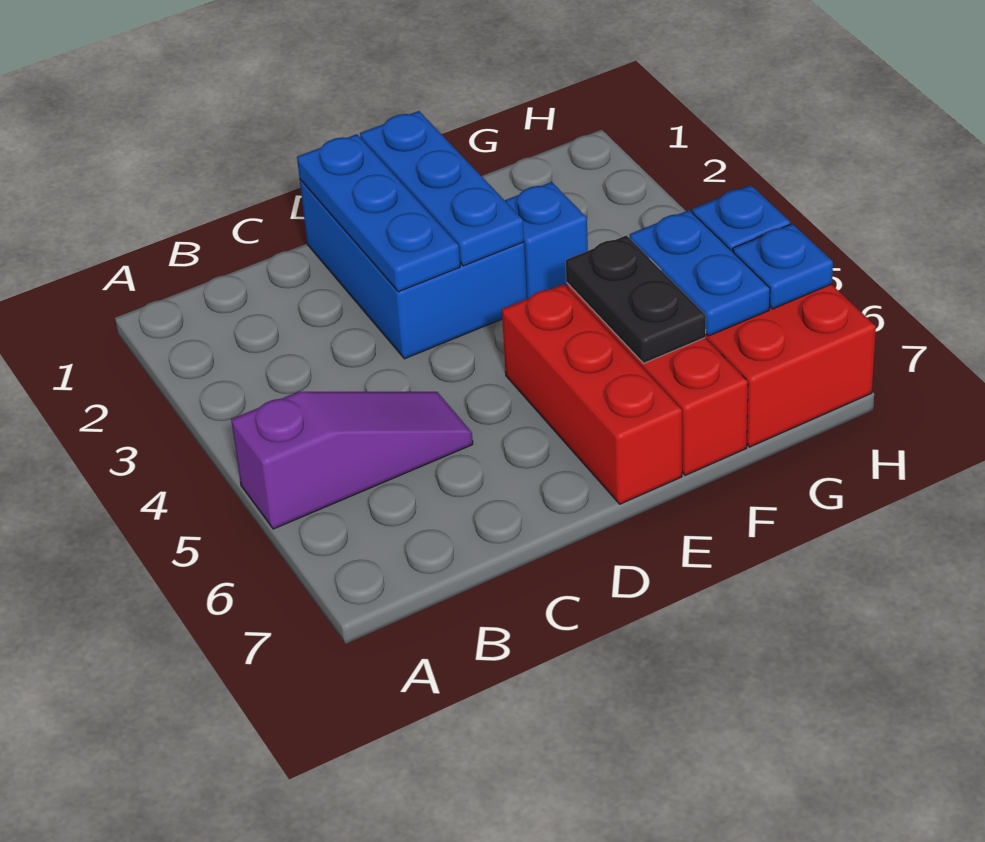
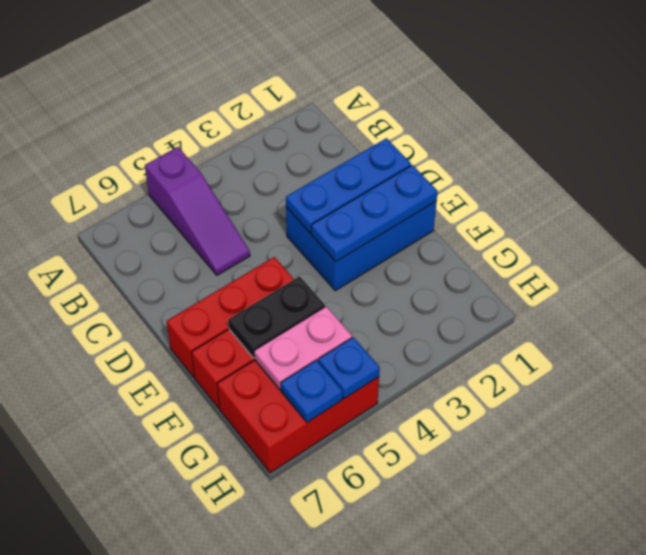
blue brick F3 level 1 -> none
blue plate G5:G6 level 2 -> pink plate G5:G6 level 2

